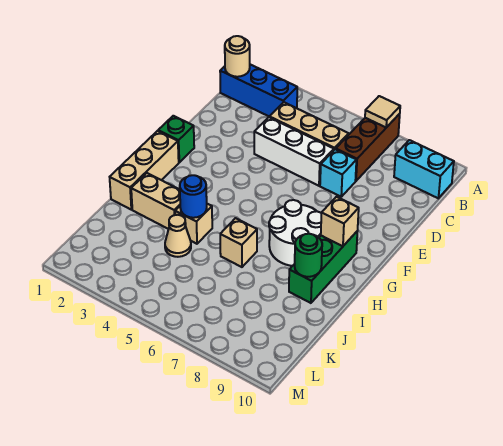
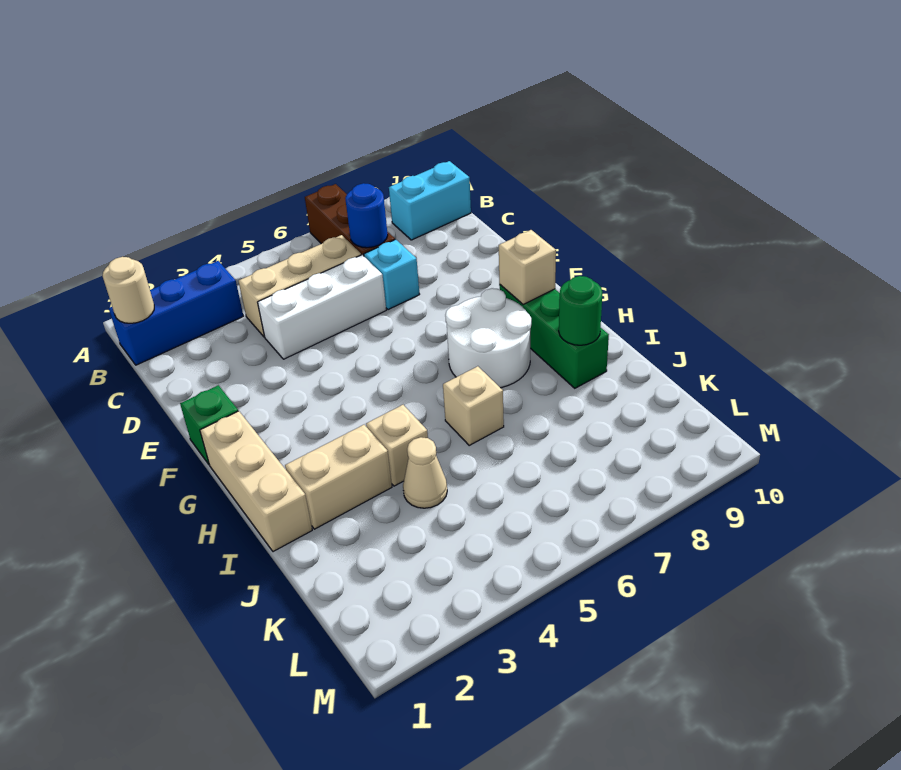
tan tile A7 level 2 -> none
blue round brick I4 level 2 -> blue round brick C7 level 2

